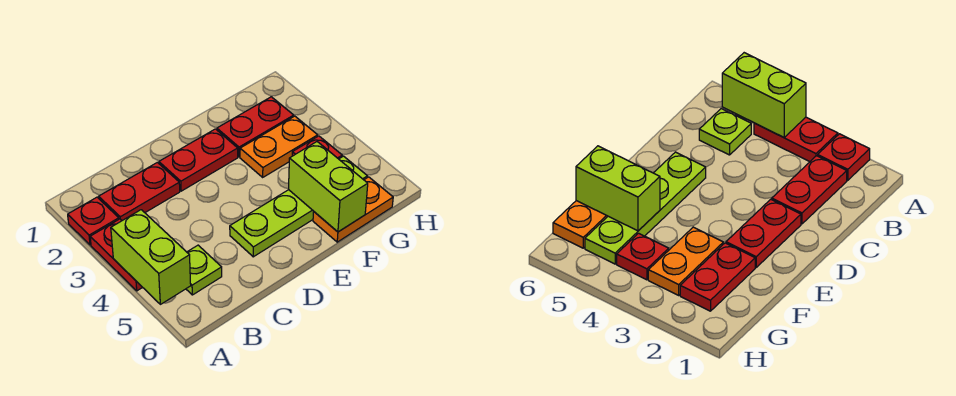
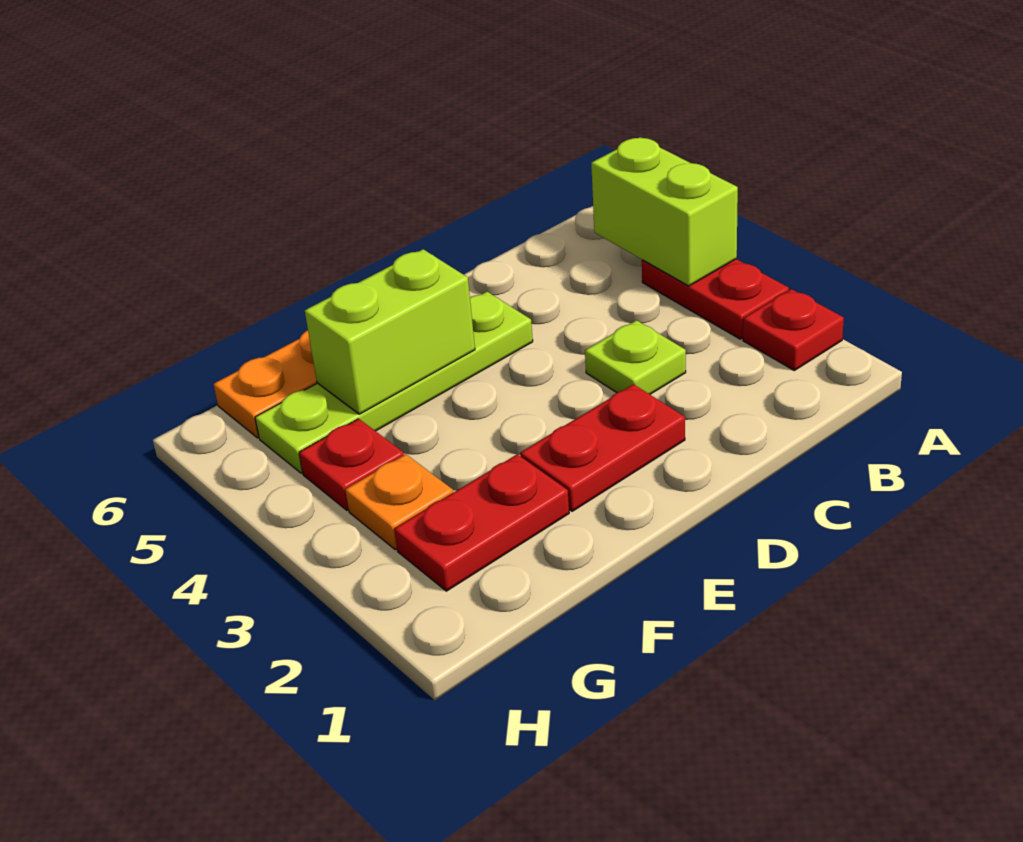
red plate B2:C2 level 1 -> none
lime plate B5 level 1 -> lime plate C3 level 1
orange plate F3:G3 level 1 -> orange plate G3 level 1
lime brick F5:F6 level 2 -> lime brick E5:F5 level 2

